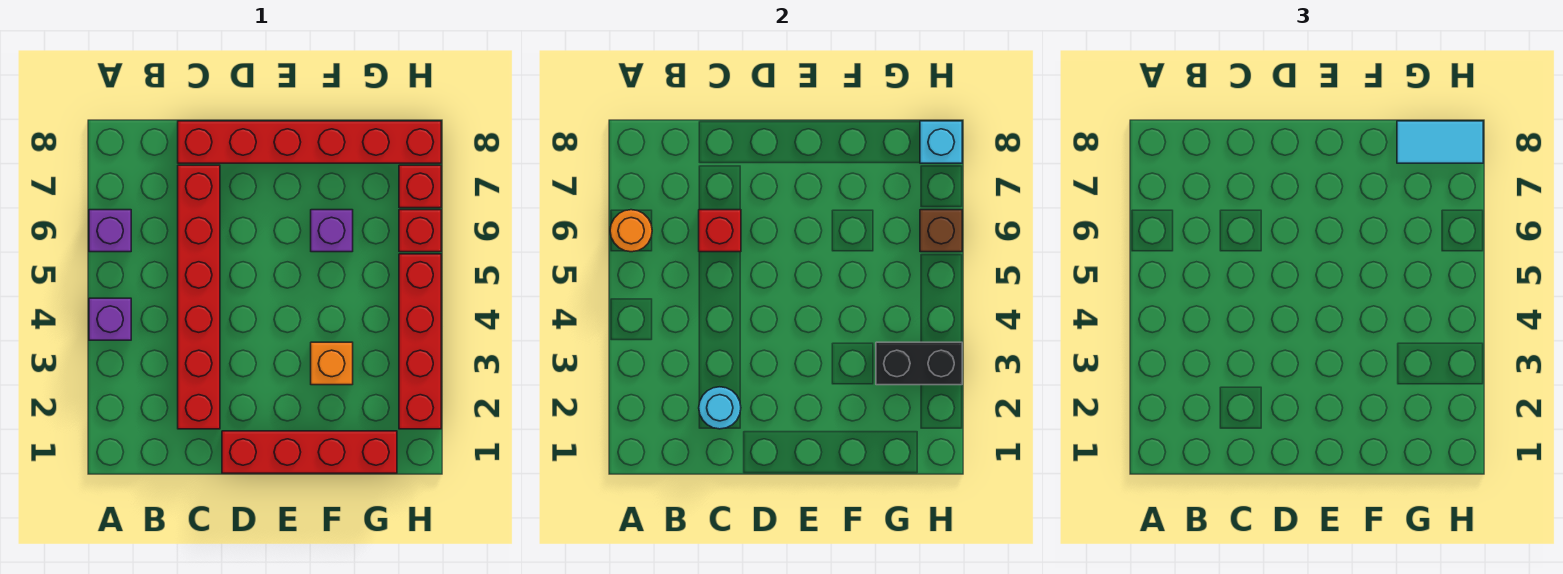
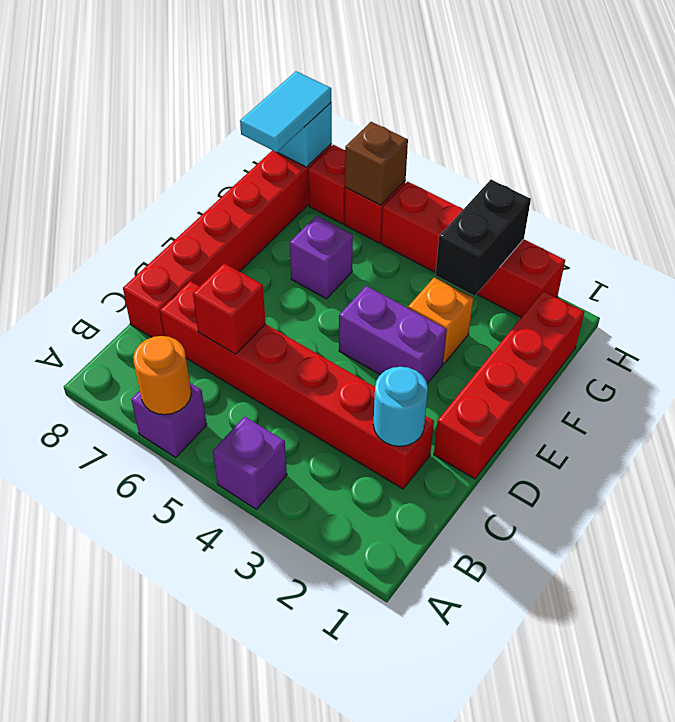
none -> purple brick E3:E4 level 1

